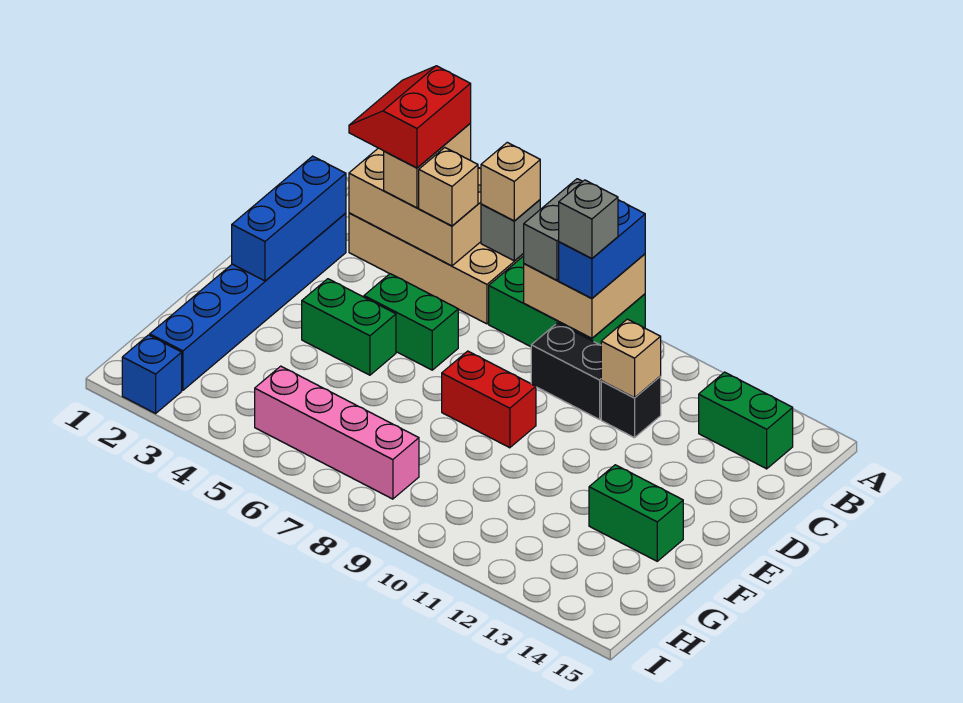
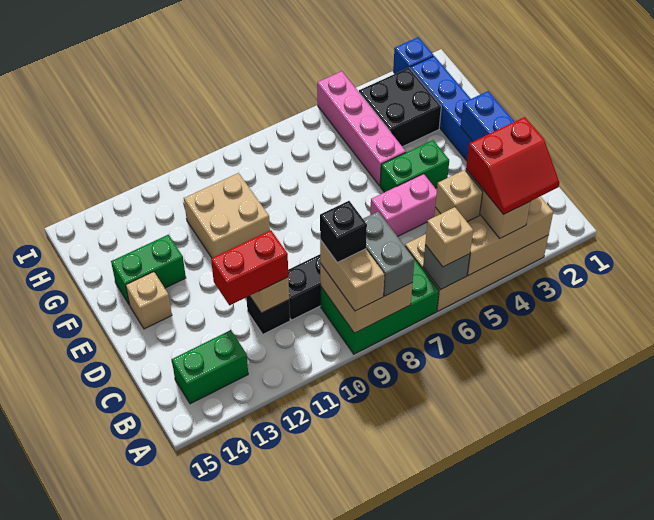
red slope A3:B4 level 4 top 4 -> red slope A3:B4 level 4 top B
blue brick A9:B9 level 3 -> tan brick A9:B9 level 3
grey brick B9 level 4 -> black brick B9 level 4
green brick D5:D6 level 1 -> pink brick D5:D6 level 1
red brick E8:E9 level 1 -> red brick C11:C12 level 3
none -> tan brick E14 level 1
none -> tan brick F10:G11 level 1
none -> black brick G3:H4 level 1
pink brick H5:H8 level 1 -> pink brick F5:I5 level 1

